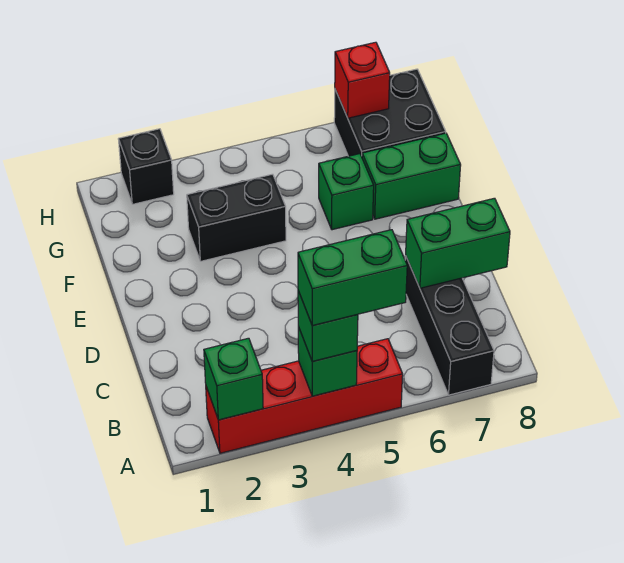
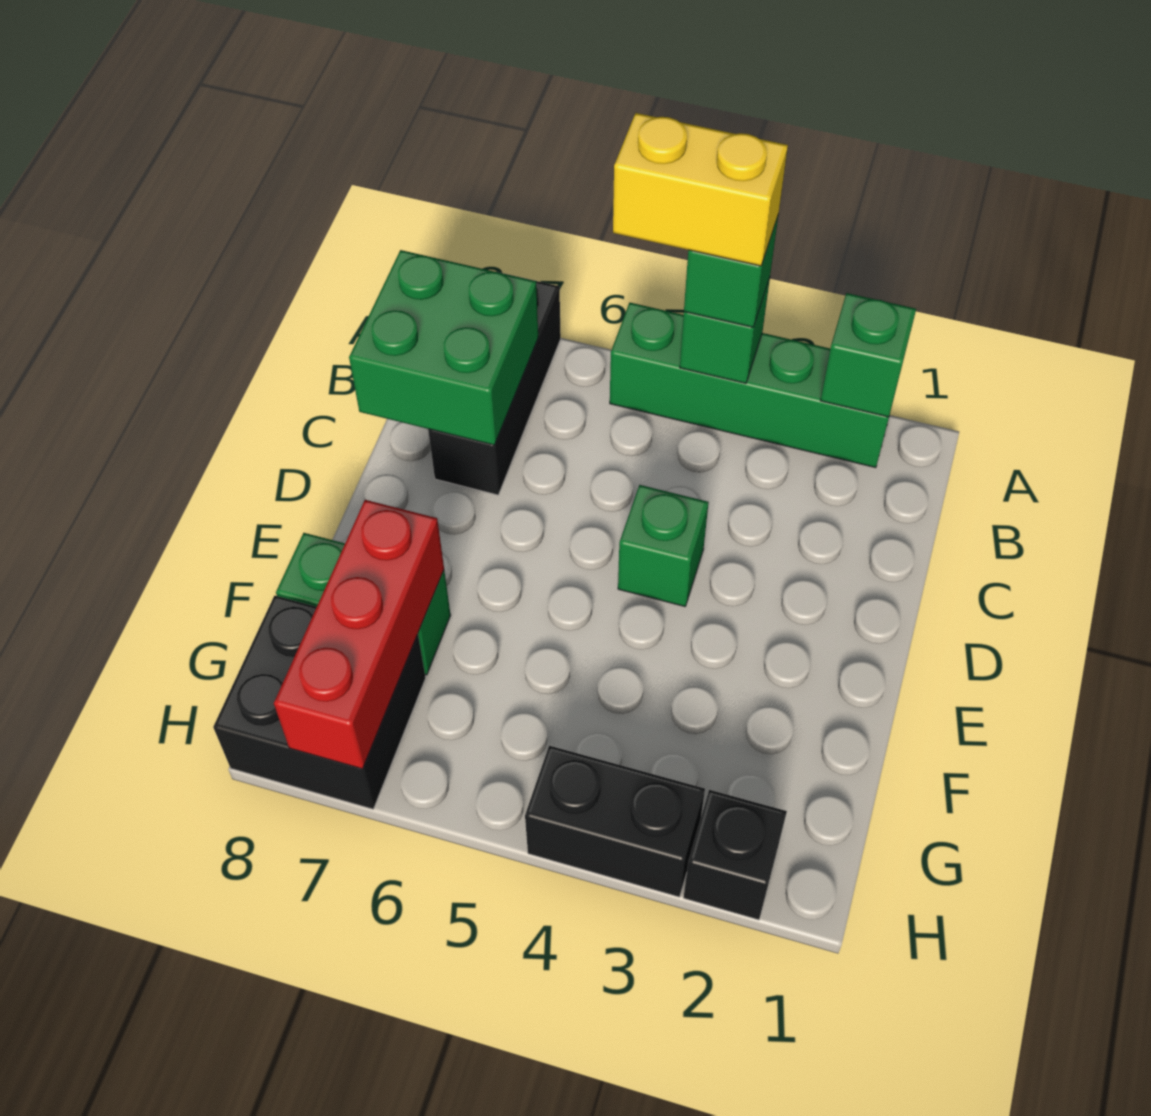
red brick A2:A5 level 1 -> green brick A2:A5 level 1
green brick A4:A5 level 4 -> yellow brick A4:A5 level 4
green brick C7:C8 level 2 -> green brick B7:C8 level 2
black brick F3:F4 level 1 -> black brick H3:H4 level 1
green brick F6 level 1 -> green brick D4 level 1
red brick H7 level 2 -> red brick F7:H7 level 2

